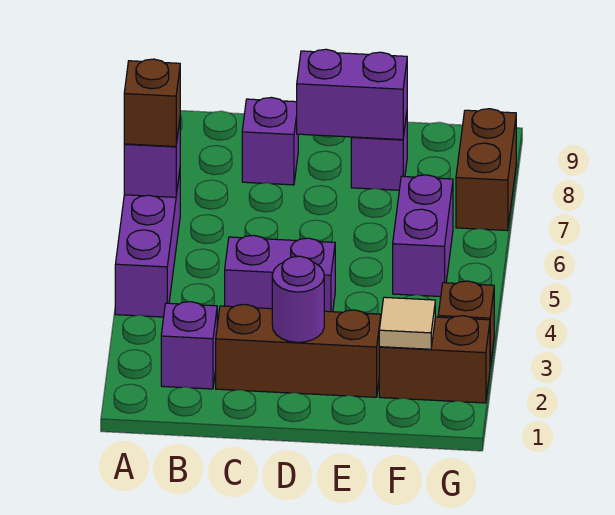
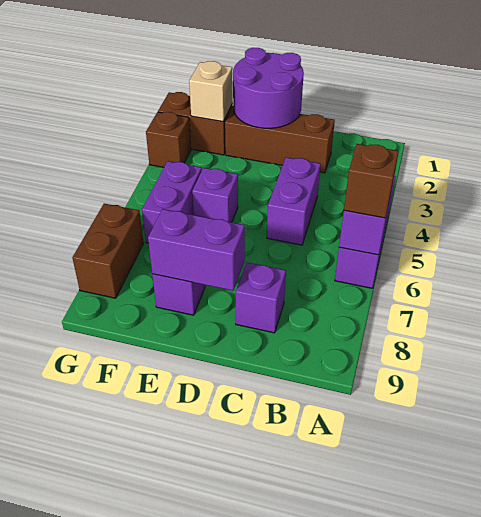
purple brick B2 level 1 -> purple brick E5 level 1
purple brick C4:D4 level 1 -> purple brick C4:C5 level 1
purple round brick D2 level 2 -> purple round brick D1:E2 level 2
tan tile F2 level 2 -> tan brick F2 level 2

